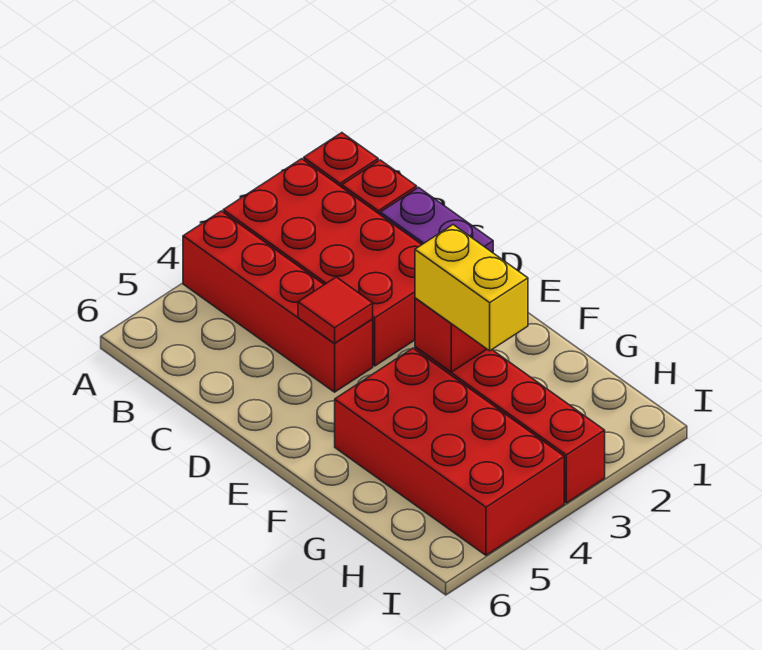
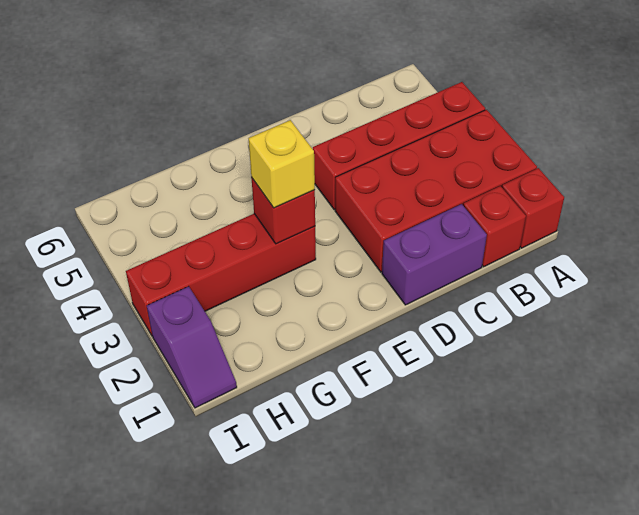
red tile D4 level 2 -> none
yellow brick F3:G3 level 3 -> yellow brick F3 level 3
red brick F4:I5 level 1 -> none
none -> purple slope I1:I2 level 1 top 2

